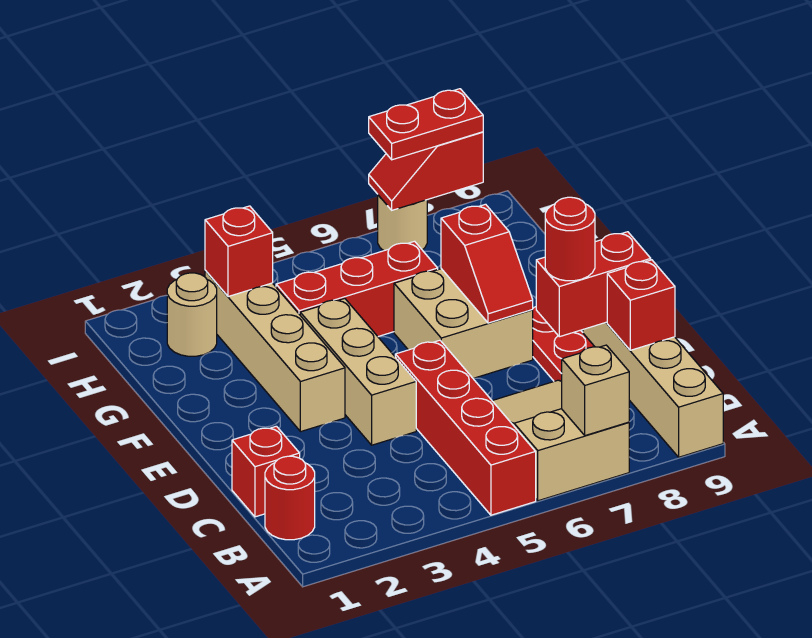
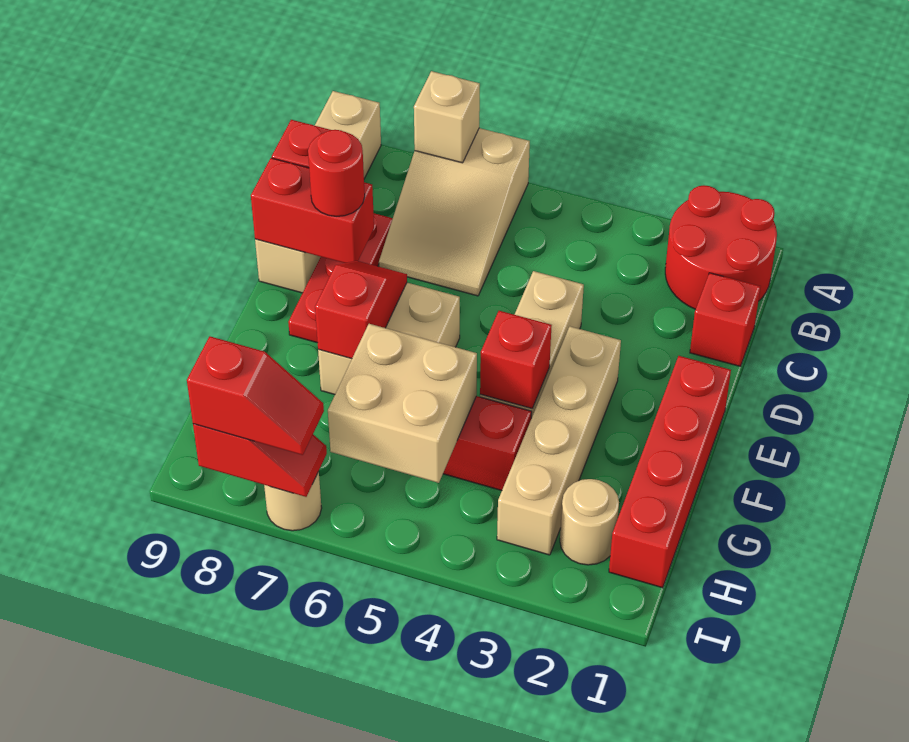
red brick A5:D5 level 1 -> red brick E1:H1 level 1
red round brick B1 level 1 -> red round brick A1:B2 level 1
none -> tan brick G5:H6 level 2
red brick H3 level 2 -> red brick F4 level 2
red plate I7:I8 level 3 -> red slope I7:I8 level 3 top 8

